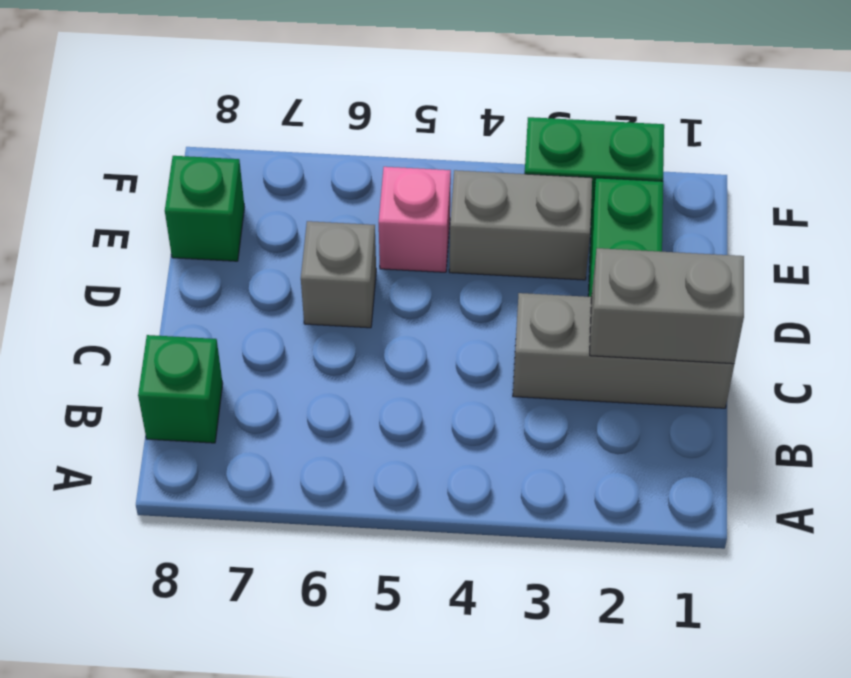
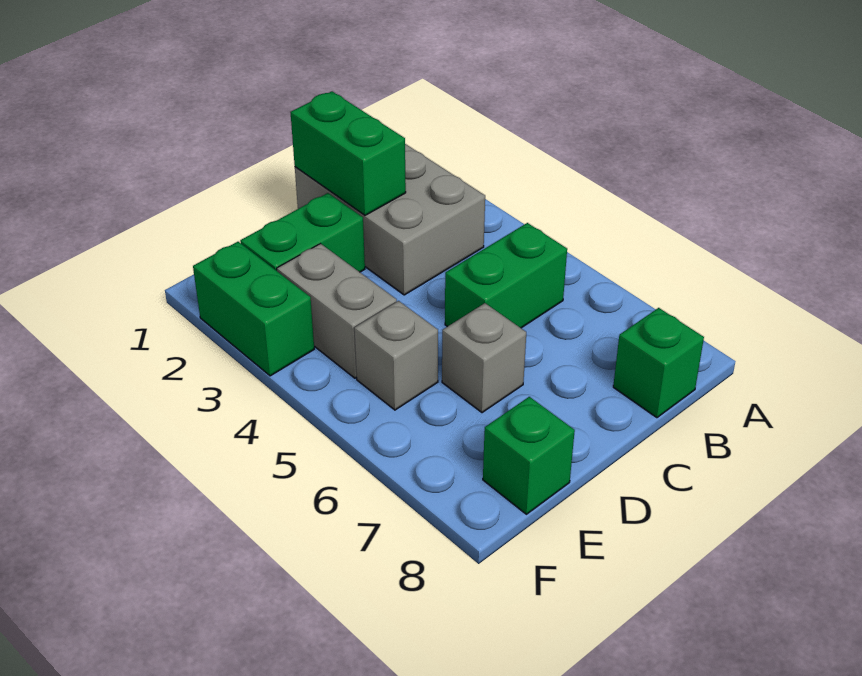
none -> green brick B5:C5 level 1
grey brick C1:C3 level 1 -> grey brick B1:C3 level 1
grey brick C1:C2 level 2 -> green brick C1:C2 level 2
pink brick E5 level 1 -> grey brick E5 level 1

